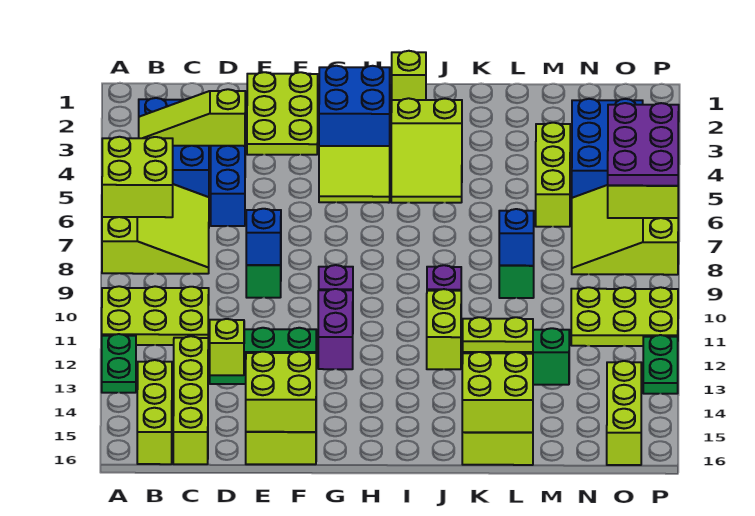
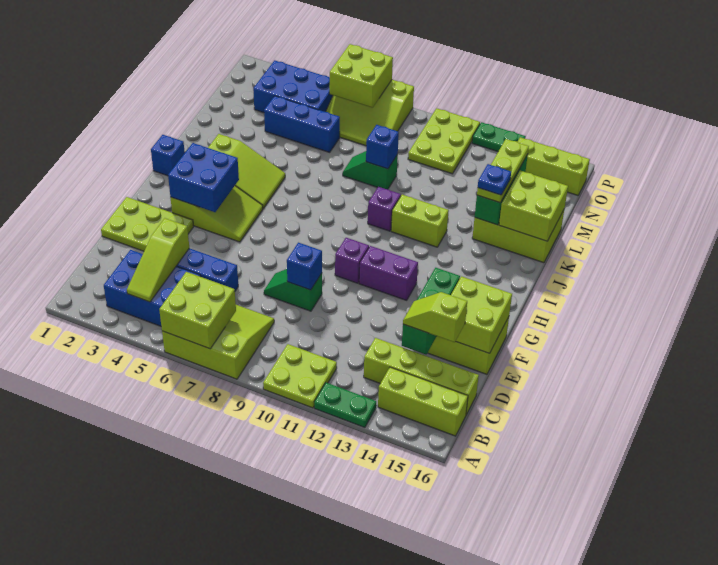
lime plate A10:C11 level 1 -> lime plate A10:B11 level 1
lime brick I1 level 1 -> blue brick I1 level 1
lime plate K14:L14 level 3 -> lime plate K14:M14 level 3
none -> blue plate K14 level 4
lime brick M4:M6 level 1 -> blue brick M4:M6 level 1
purple plate O5:P7 level 3 -> none

